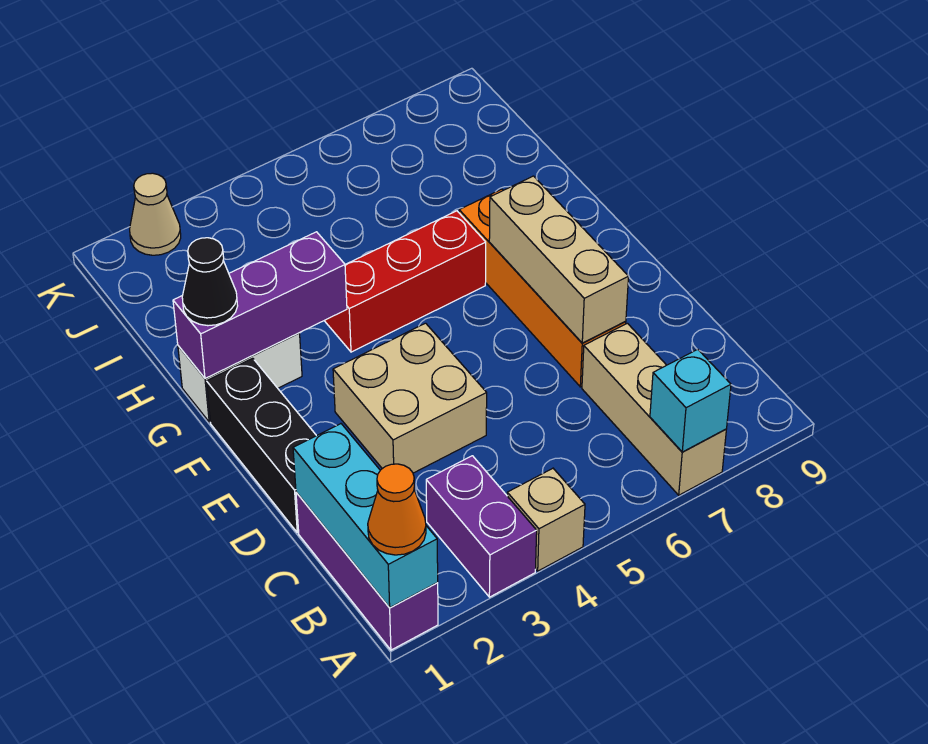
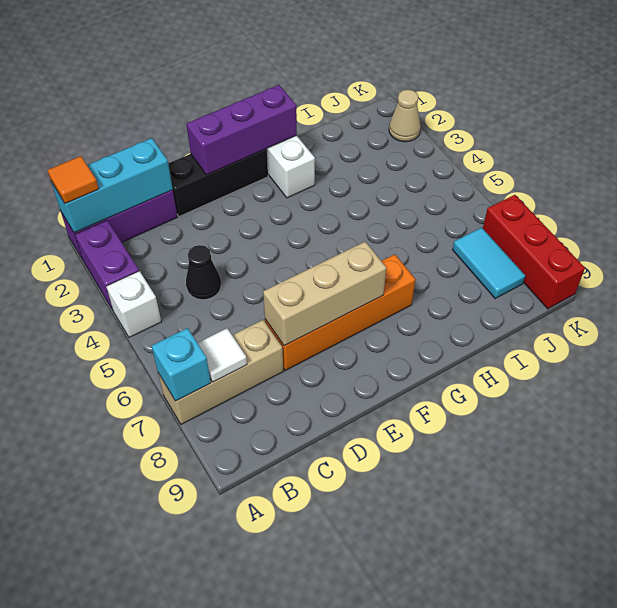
orange cone A1 level 3 -> orange tile A1 level 3
purple brick A3:B3 level 1 -> purple brick A2:A3 level 1
tan brick A4 level 1 -> white brick A4 level 1
none -> white tile B7 level 2
tan brick D3:E4 level 1 -> none
purple brick G1:G3 level 2 -> purple brick E1:G1 level 2
black cone G1 level 3 -> black cone C4 level 1
red brick G4:G6 level 1 -> red brick K7:K9 level 1
none -> cyan tile J7:J8 level 1

